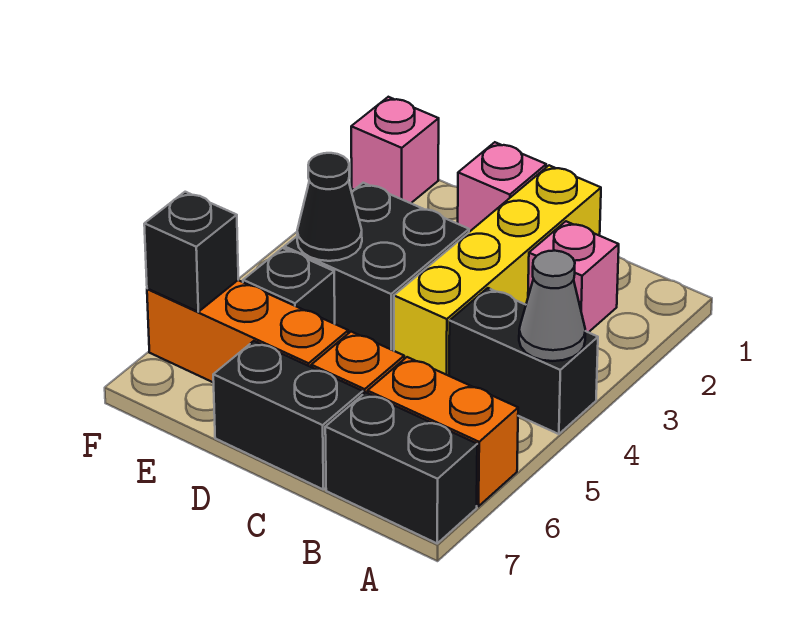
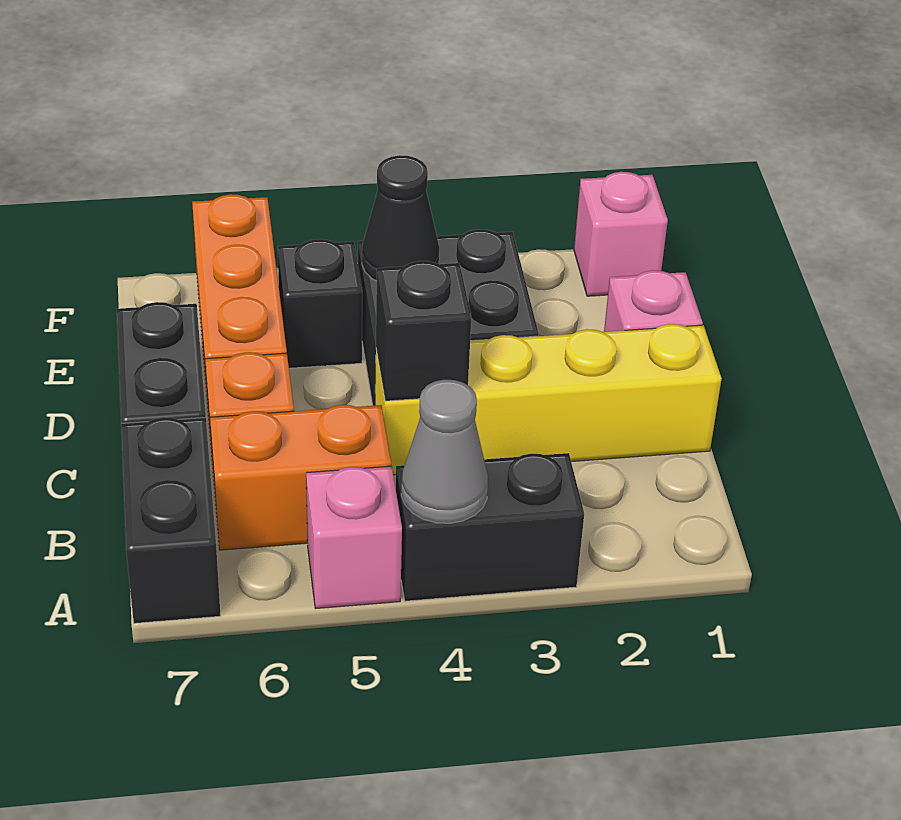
black brick A4:B4 level 1 -> black brick A3:A4 level 1
orange brick A6:B6 level 1 -> orange brick B5:B6 level 1
pink brick B2 level 1 -> pink brick A5 level 1
black brick F6 level 2 -> black brick C4 level 2

